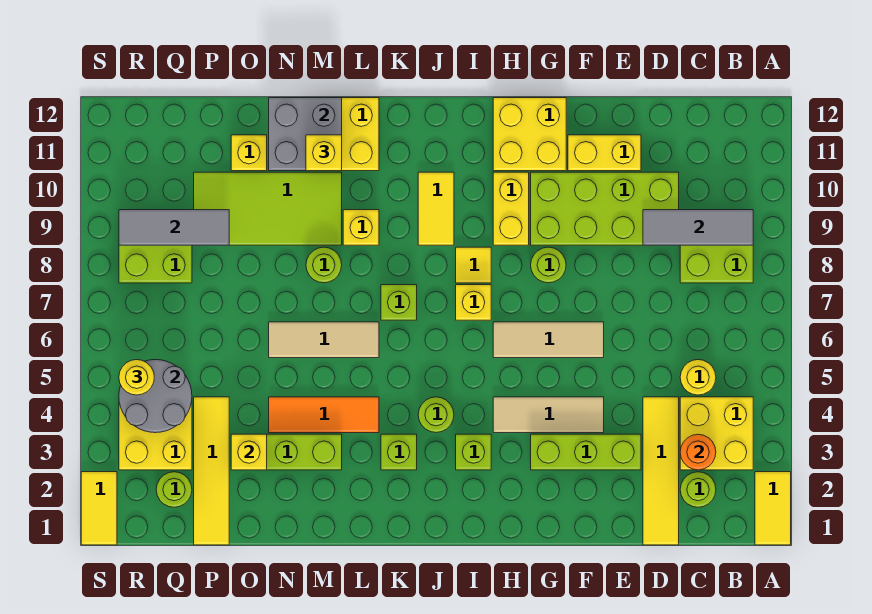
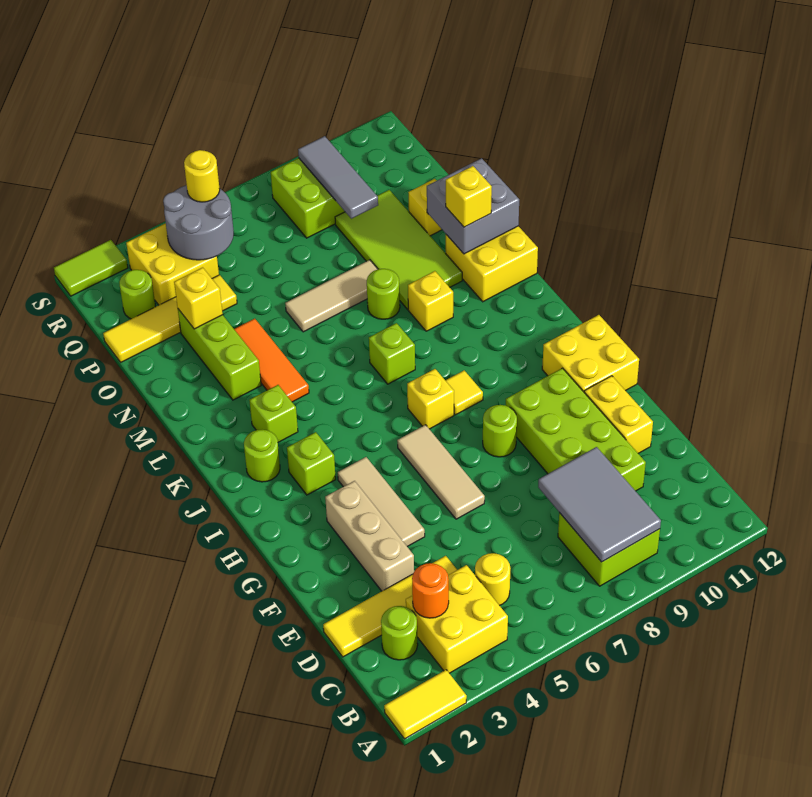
grey tile B9:D9 level 2 -> grey tile B8:D9 level 2
lime brick E3:G3 level 1 -> tan brick E3:G3 level 1
yellow brick H9:H10 level 1 -> none
lime round brick J4 level 1 -> lime round brick J2 level 1
yellow tile J9:J10 level 1 -> none
tan tile L6:N6 level 1 -> tan tile N6:N8 level 1
yellow tile S1:S2 level 1 -> lime tile S1:S2 level 1

